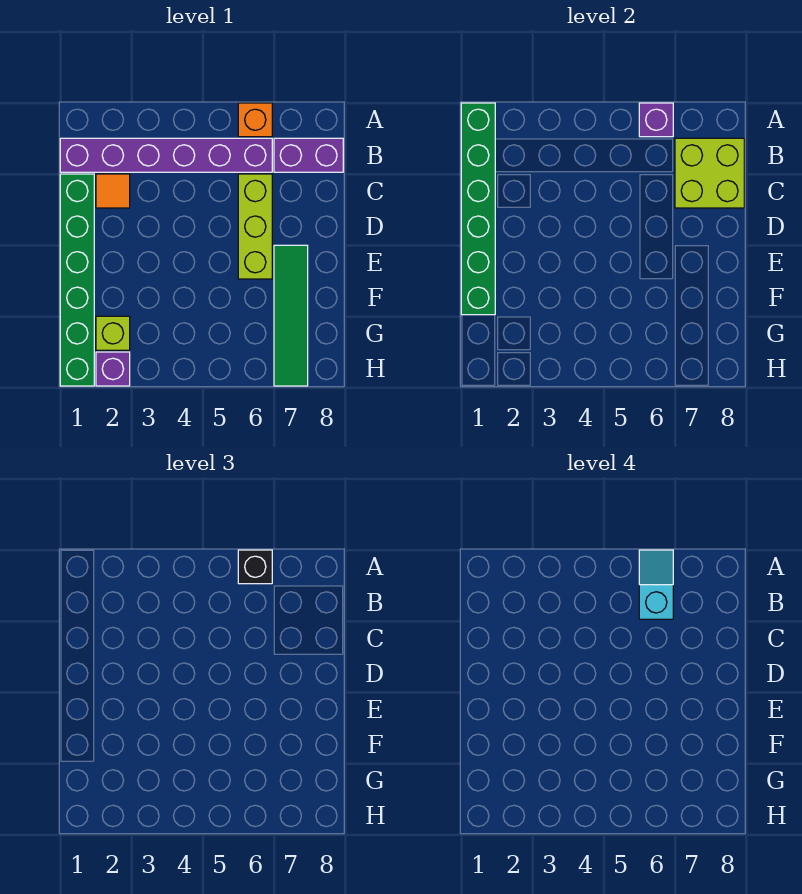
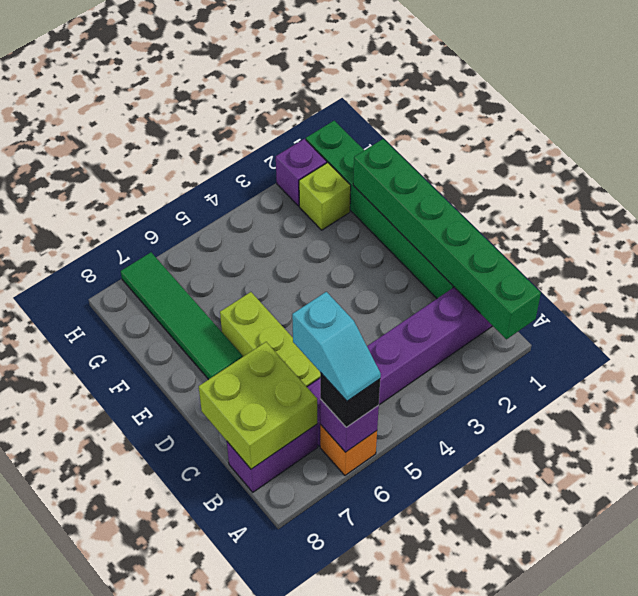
orange tile C2 level 1 -> none

